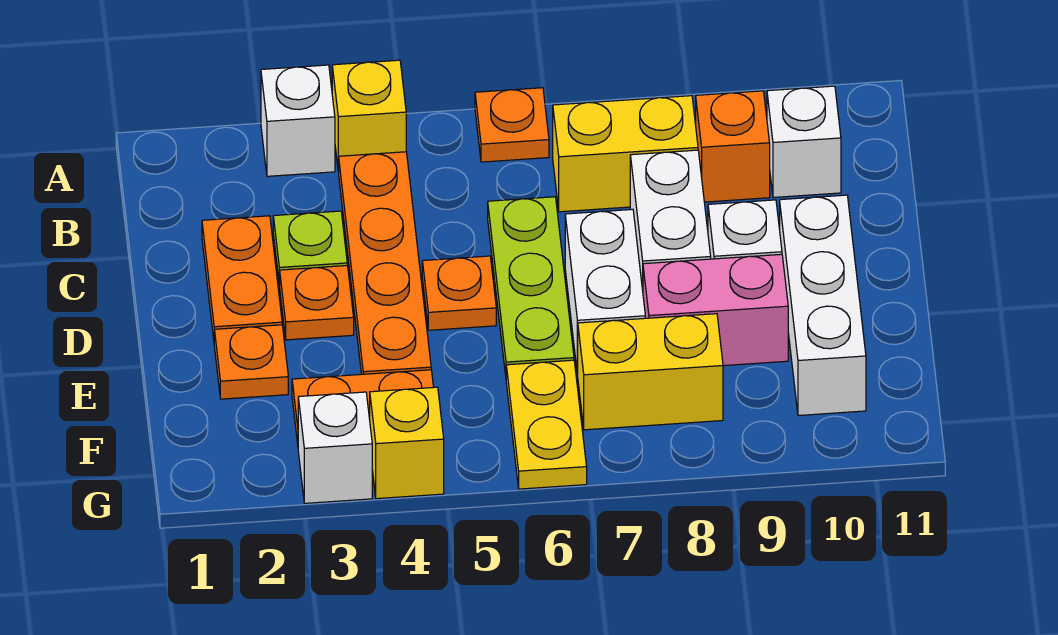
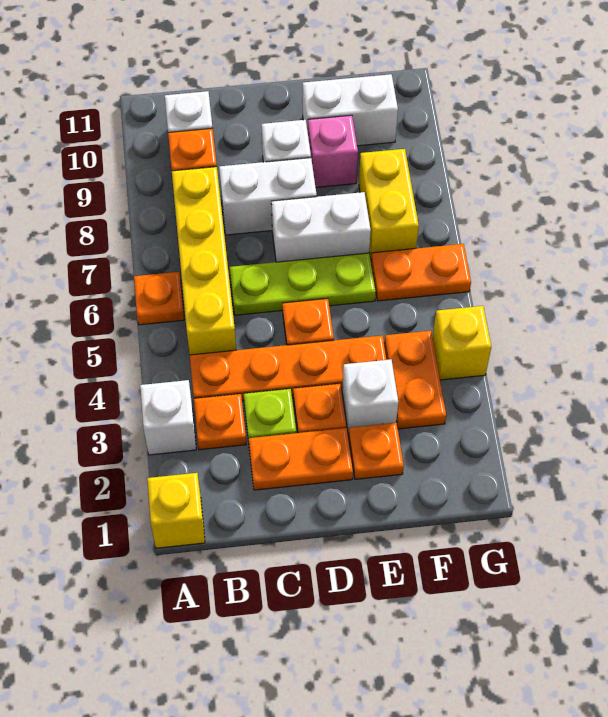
yellow brick A4 level 1 -> yellow brick A1 level 1
none -> orange plate B3 level 1
yellow brick B7:B8 level 1 -> yellow brick B5:B8 level 1
white brick D10:F10 level 1 -> white brick E10:F10 level 1
pink brick E8:E9 level 1 -> pink brick E9 level 1
yellow plate F6:G6 level 1 -> orange plate F6:G6 level 1
white brick G3 level 1 -> white brick E3 level 1

